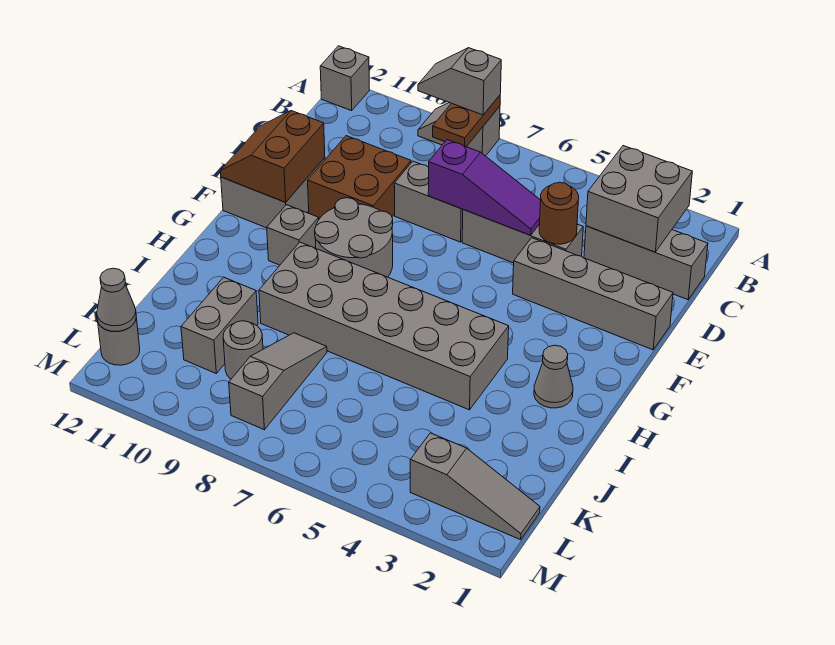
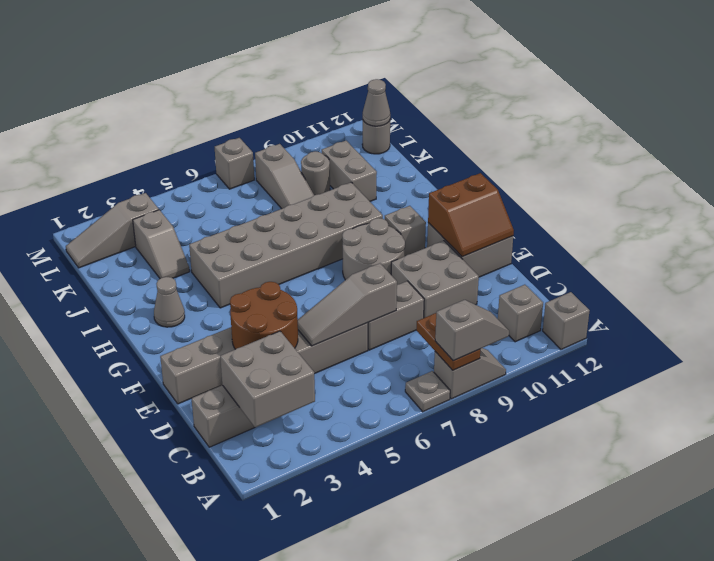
none -> grey plate A7 level 1
none -> grey brick B11 level 1
brown round brick D4 level 2 -> brown round brick D3:E4 level 2
purple slope D5:D7 level 2 top 7 -> grey slope D5:D7 level 2 top 7
brown brick D9:E10 level 1 -> grey brick D9:E10 level 1
brown slope E11:F12 level 2 top 11 -> brown slope E11:F12 level 2 top F
none -> grey slope J3:K3 level 1 top K
none -> grey brick M7 level 1

